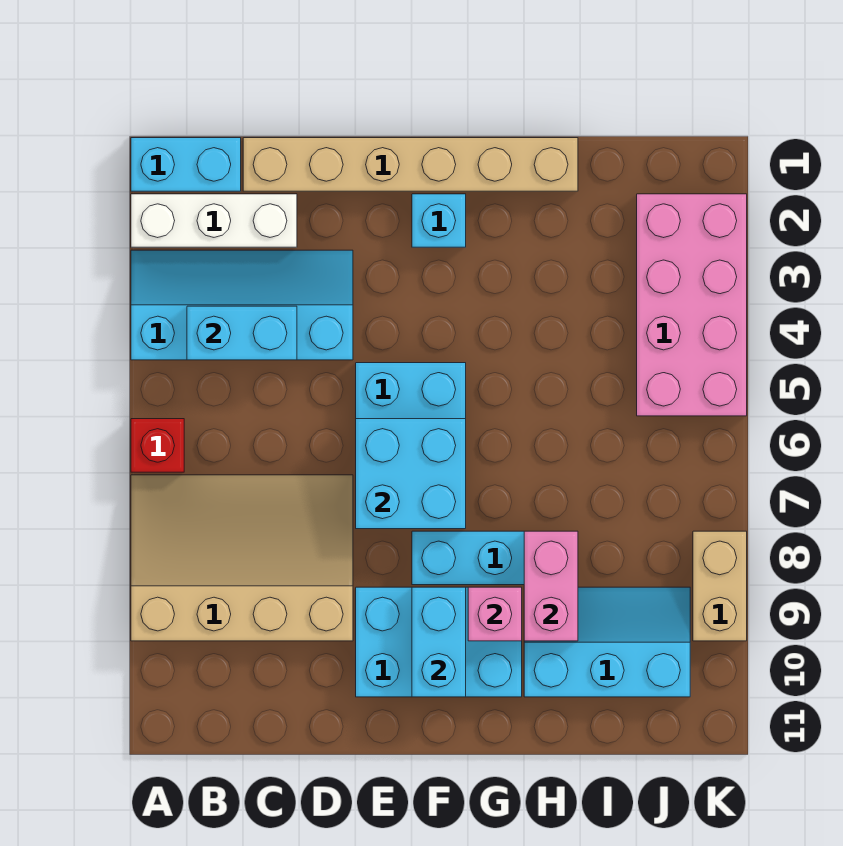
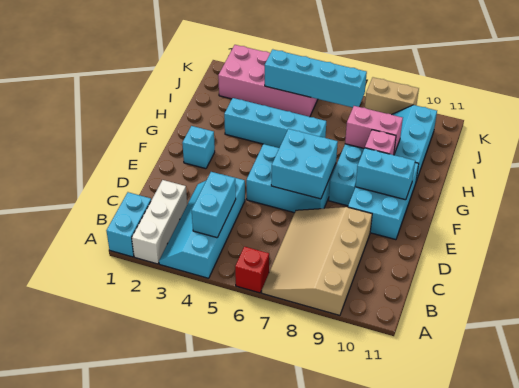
tan brick C1:H1 level 1 -> none
none -> cyan brick H3:H6 level 1
none -> cyan brick J4:J7 level 2

